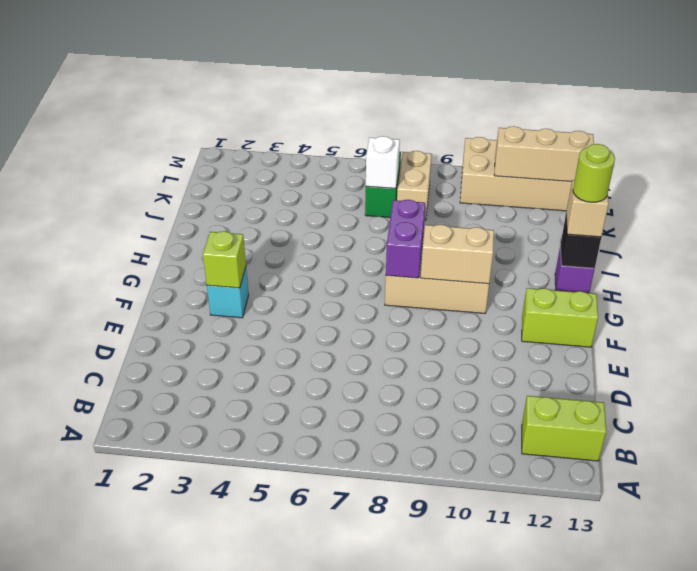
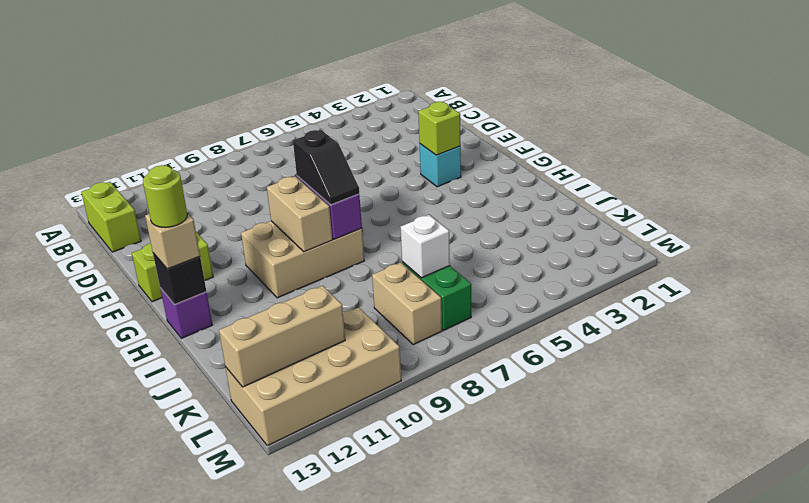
lime brick B12:B13 level 1 -> lime brick B13:C13 level 1
none -> black slope G8:H8 level 3 top G
tan brick G9:G10 level 2 -> tan brick G9:H9 level 2

